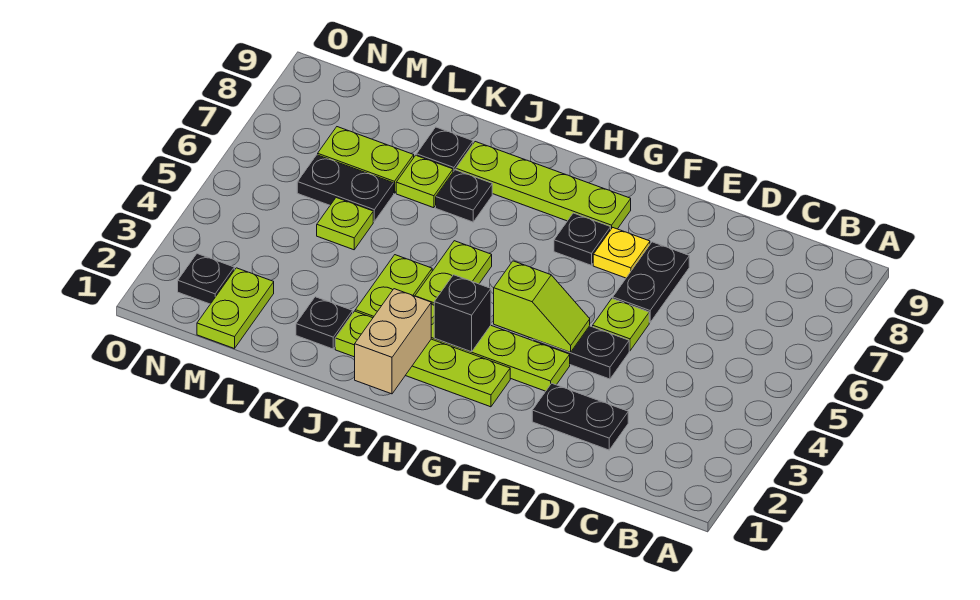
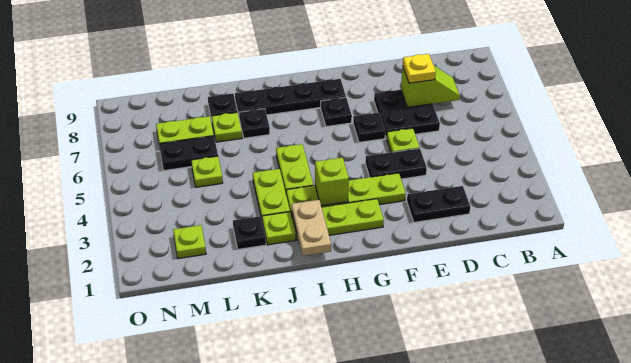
black plate E6:E7 level 1 -> black plate D6:E7 level 1
lime slope F4:G4 level 2 top G -> lime slope C7:D7 level 2 top D
yellow plate F7 level 1 -> yellow plate D7 level 3
lime plate G8:J8 level 1 -> black plate G8:J8 level 1
black brick H3 level 2 -> lime brick H3 level 2
tan brick I1:I2 level 2 -> tan plate I1:I2 level 2
lime plate M1:M2 level 1 -> lime plate M2 level 1
black plate N2 level 1 -> black plate F6 level 1

